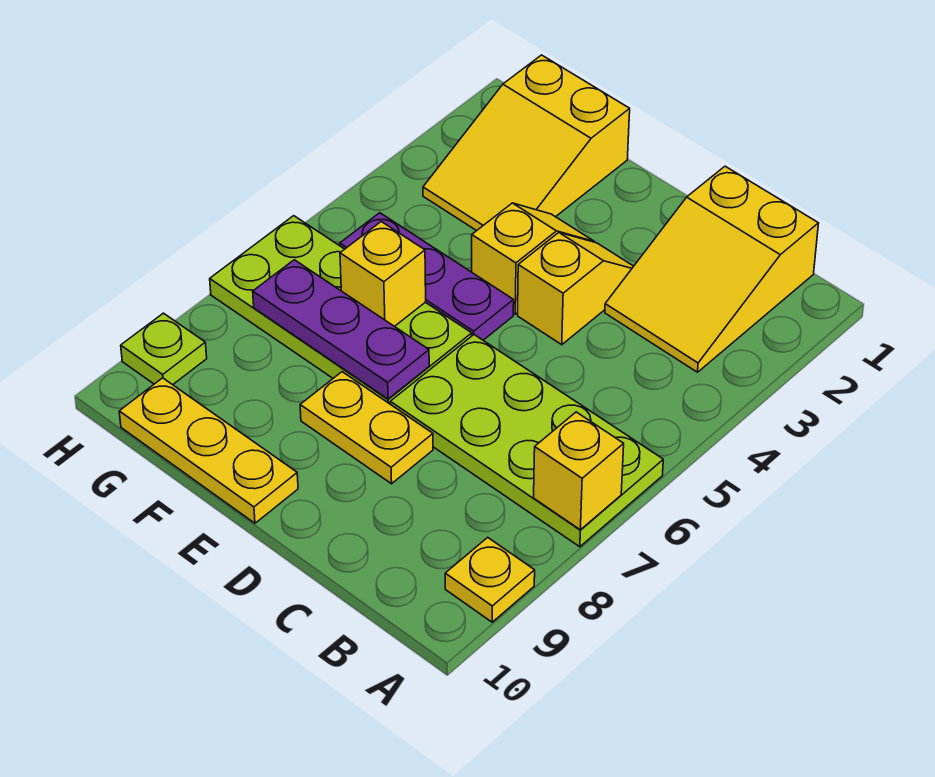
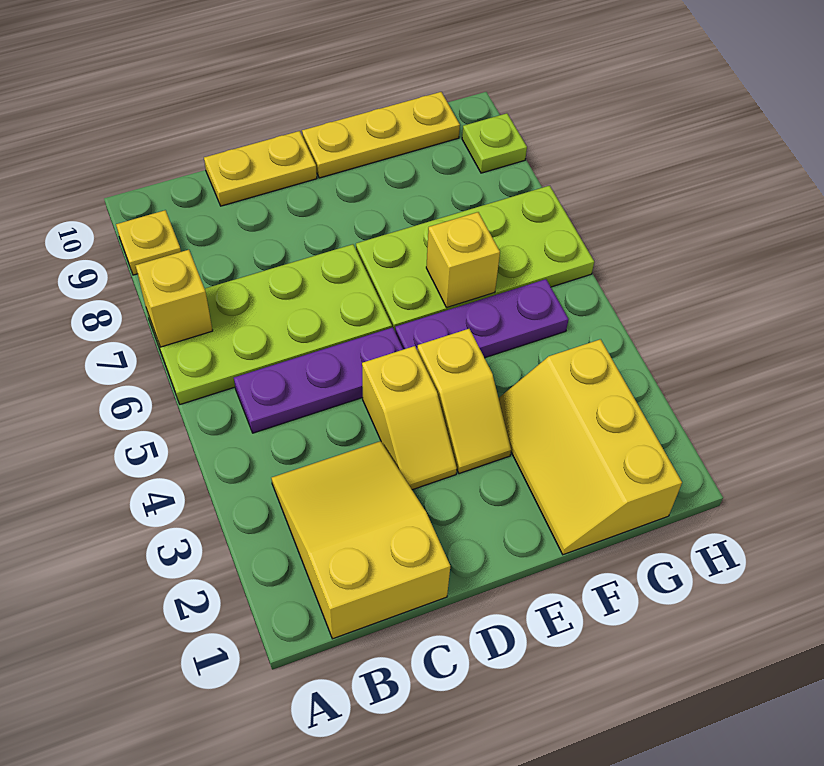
yellow plate D8:E8 level 1 -> yellow plate C10:D10 level 1
purple plate E7:G7 level 2 -> purple plate B5:D5 level 1
yellow slope F1:G3 level 1 top 1 -> yellow slope F1:G3 level 1 top G

